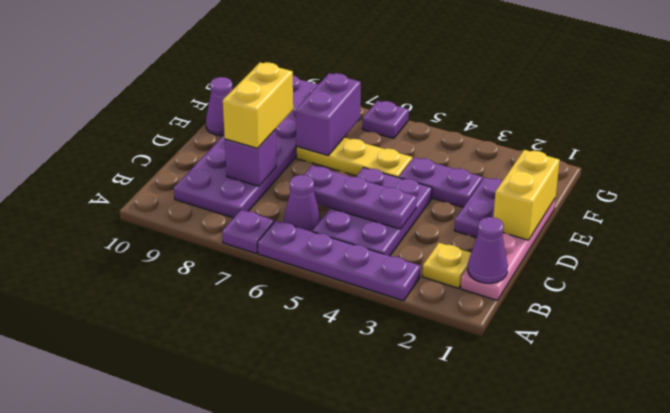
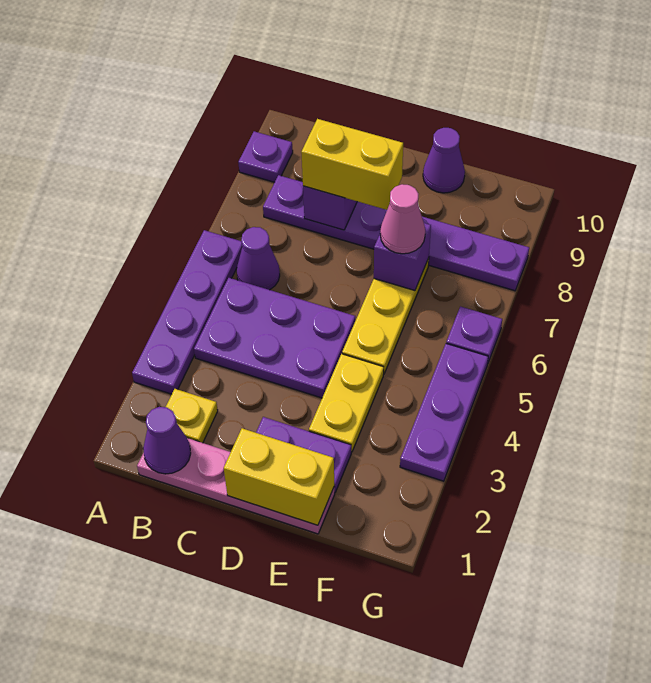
purple plate A7 level 1 -> purple plate A9 level 1
purple plate B8:G9 level 1 -> purple plate B8:G8 level 1
purple plate C4:C6 level 2 -> purple plate G3:G5 level 1
purple plate E3:E4 level 1 -> yellow plate E3:E4 level 1
purple brick E7:F7 level 2 -> purple brick E7 level 2
none -> pink cone E7 level 3

